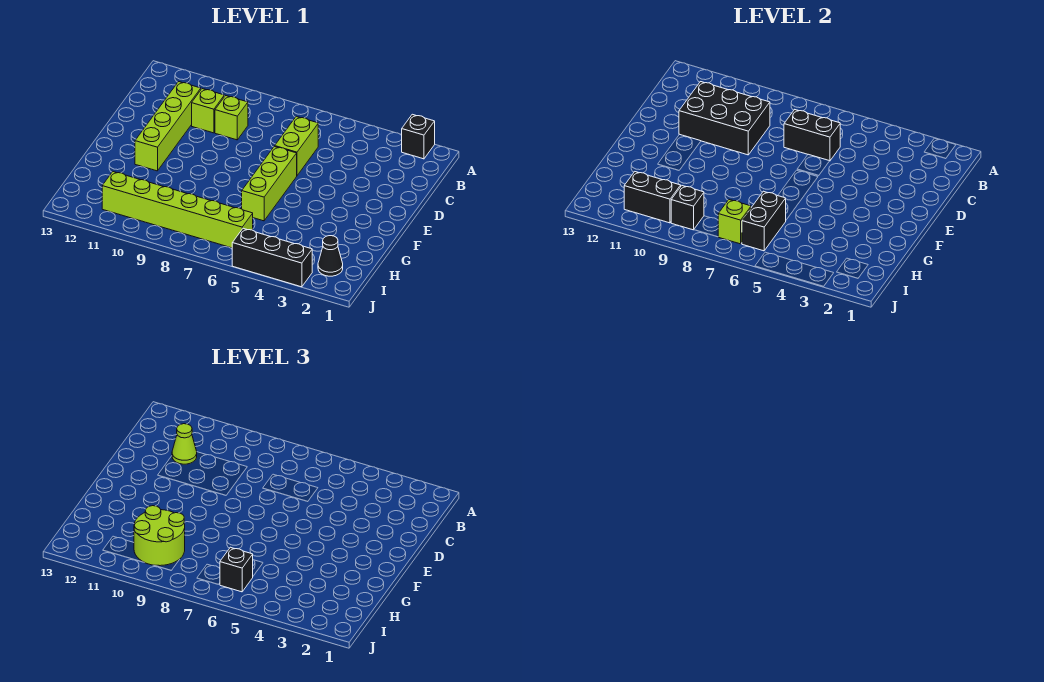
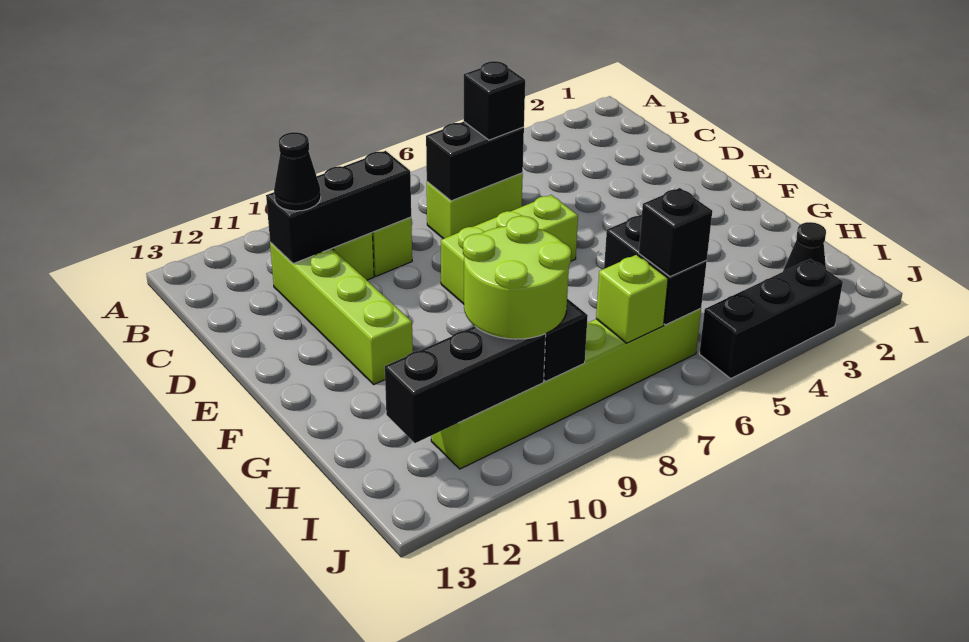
black brick A2 level 1 -> black brick C6 level 3
lime brick C6:D6 level 1 -> lime brick C6:C7 level 1
black brick C9:D11 level 2 -> black brick C9:C11 level 2
lime cone C11 level 3 -> black cone C11 level 3
lime brick E6:G6 level 1 -> lime brick E6:E8 level 1
black brick I10:I11 level 2 -> black brick I10:I12 level 2

